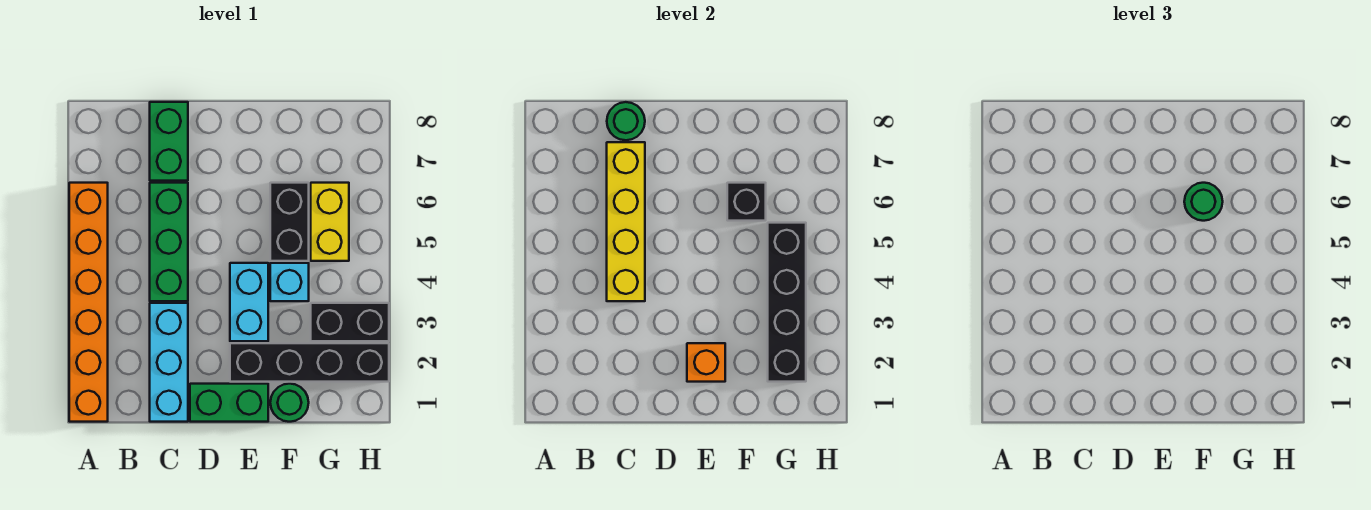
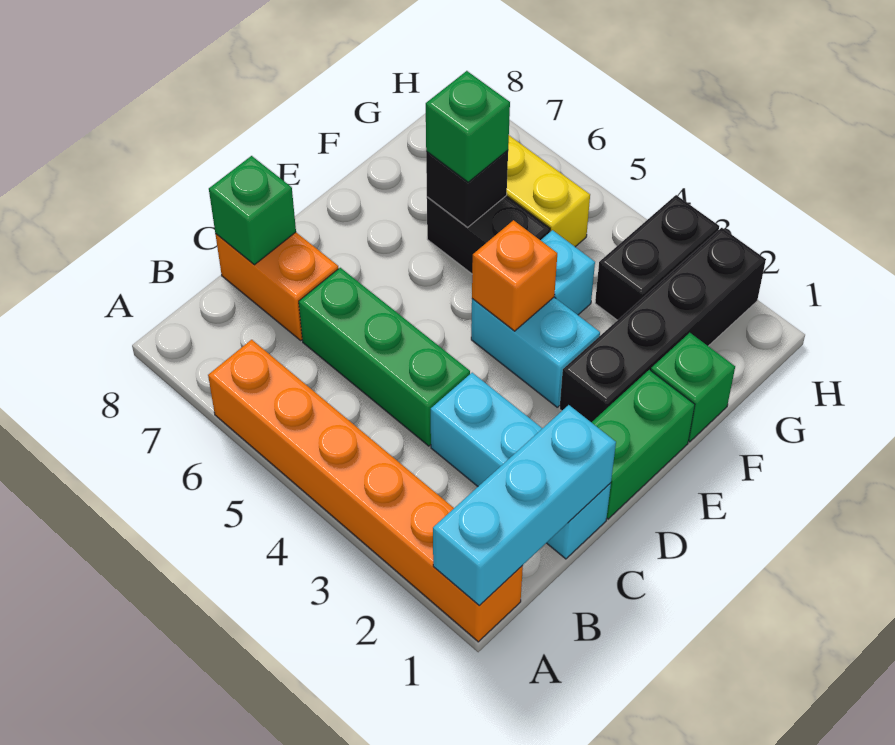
none -> cyan brick A1:C1 level 2
yellow brick C4:C7 level 2 -> none
green brick C7:C8 level 1 -> orange brick C7:C8 level 1
green round brick C8 level 2 -> green brick C8 level 2
orange brick E2 level 2 -> orange brick E4 level 2
green round brick F1 level 1 -> green brick F1 level 1
green round brick F6 level 3 -> green brick F6 level 3
black brick G2:G5 level 2 -> none

